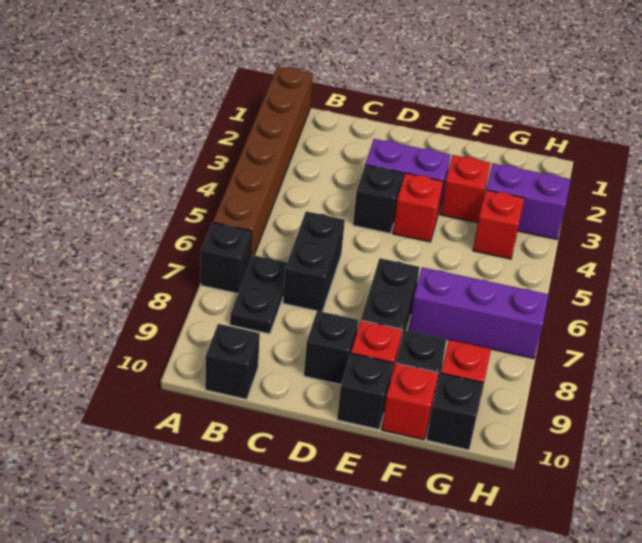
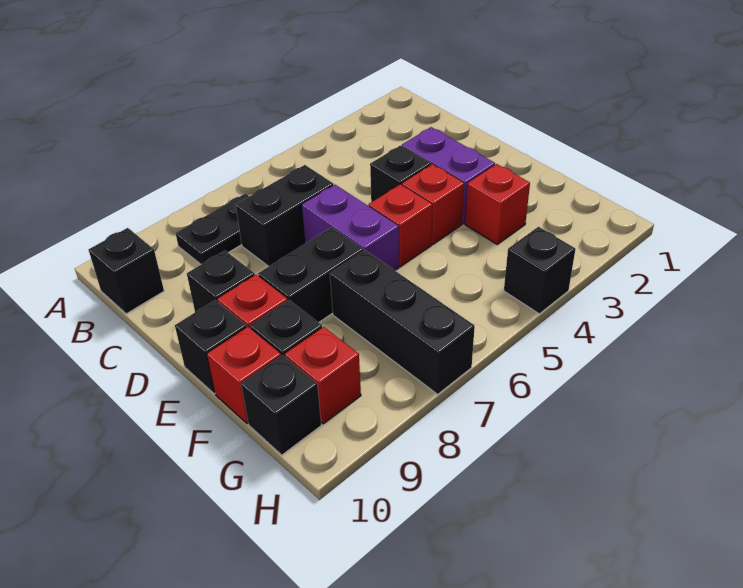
brown brick A1:A6 level 1 -> none
black brick A7 level 1 -> black brick H4 level 1
purple brick F7:H7 level 1 -> black brick F7:H7 level 1
purple brick G3:H3 level 1 -> purple brick D6:E6 level 1
red brick G4 level 1 -> red brick E5 level 1

